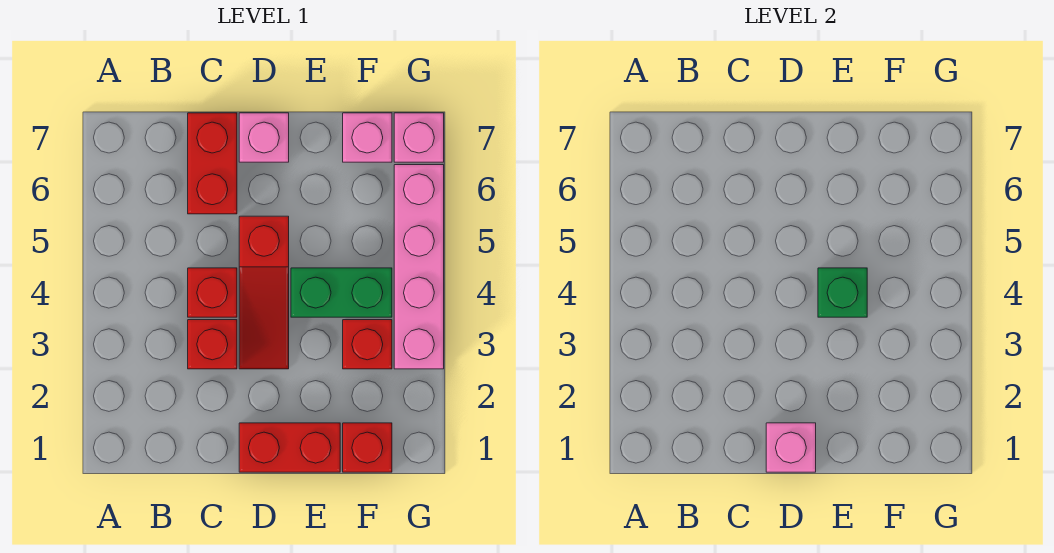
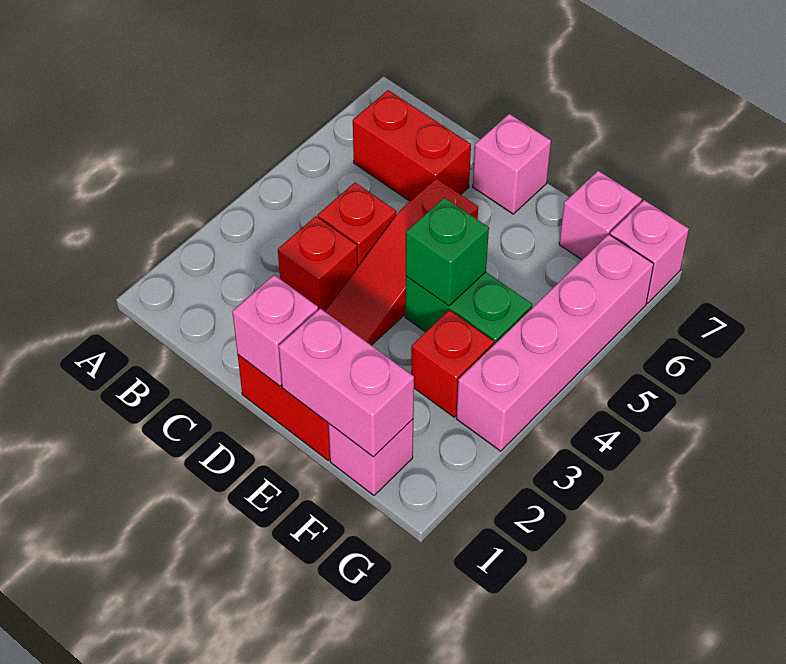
red brick C6:C7 level 1 -> red brick B6:C6 level 1
none -> pink brick E1:F1 level 2
red brick F1 level 1 -> pink brick F1 level 1

